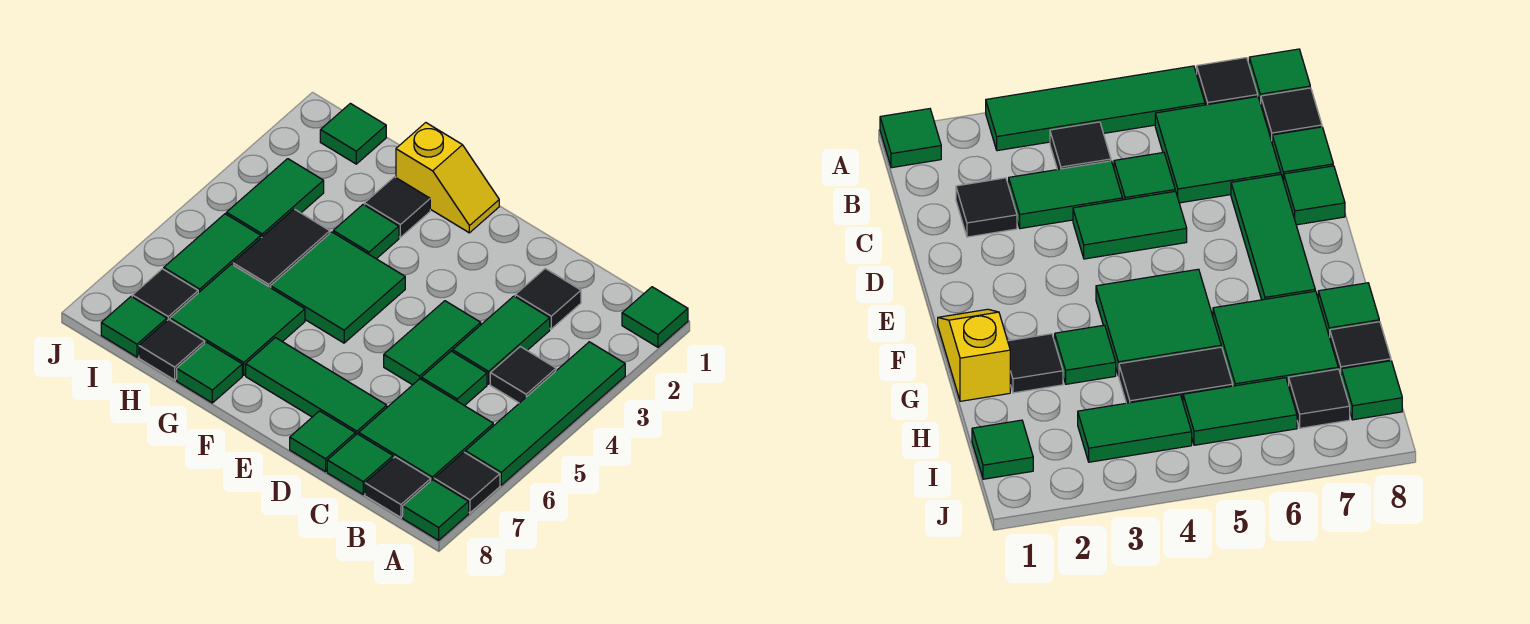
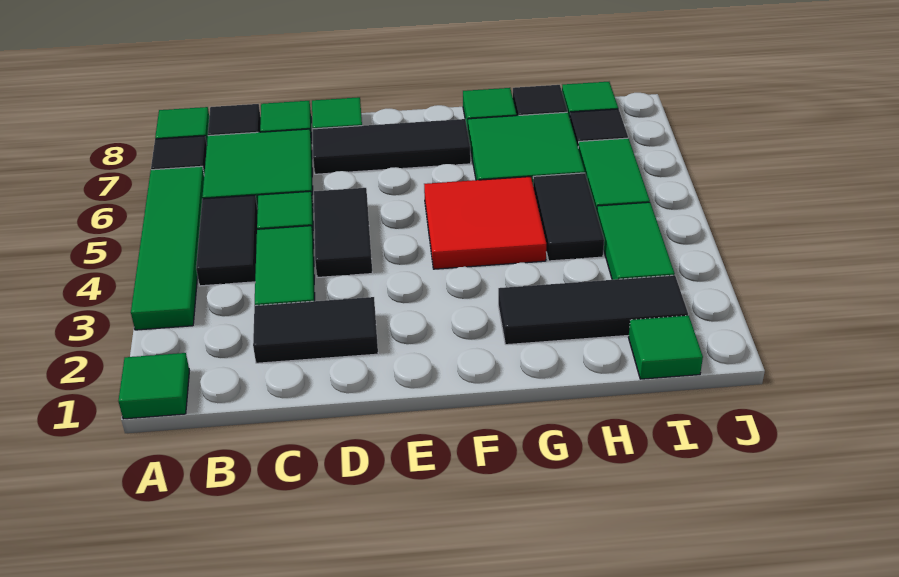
black tile B4 level 1 -> black tile B4:B5 level 1
black tile C2 level 1 -> black tile C2:D2 level 1
green tile D4:D5 level 1 -> black tile D4:D5 level 1
green tile D7:F7 level 1 -> black tile D7:F7 level 1
yellow slope F1:G1 level 1 top G -> none
green tile F4:G5 level 1 -> red tile F4:G5 level 1
black tile G2 level 1 -> black tile G2:I2 level 1
green tile G3 level 1 -> none

